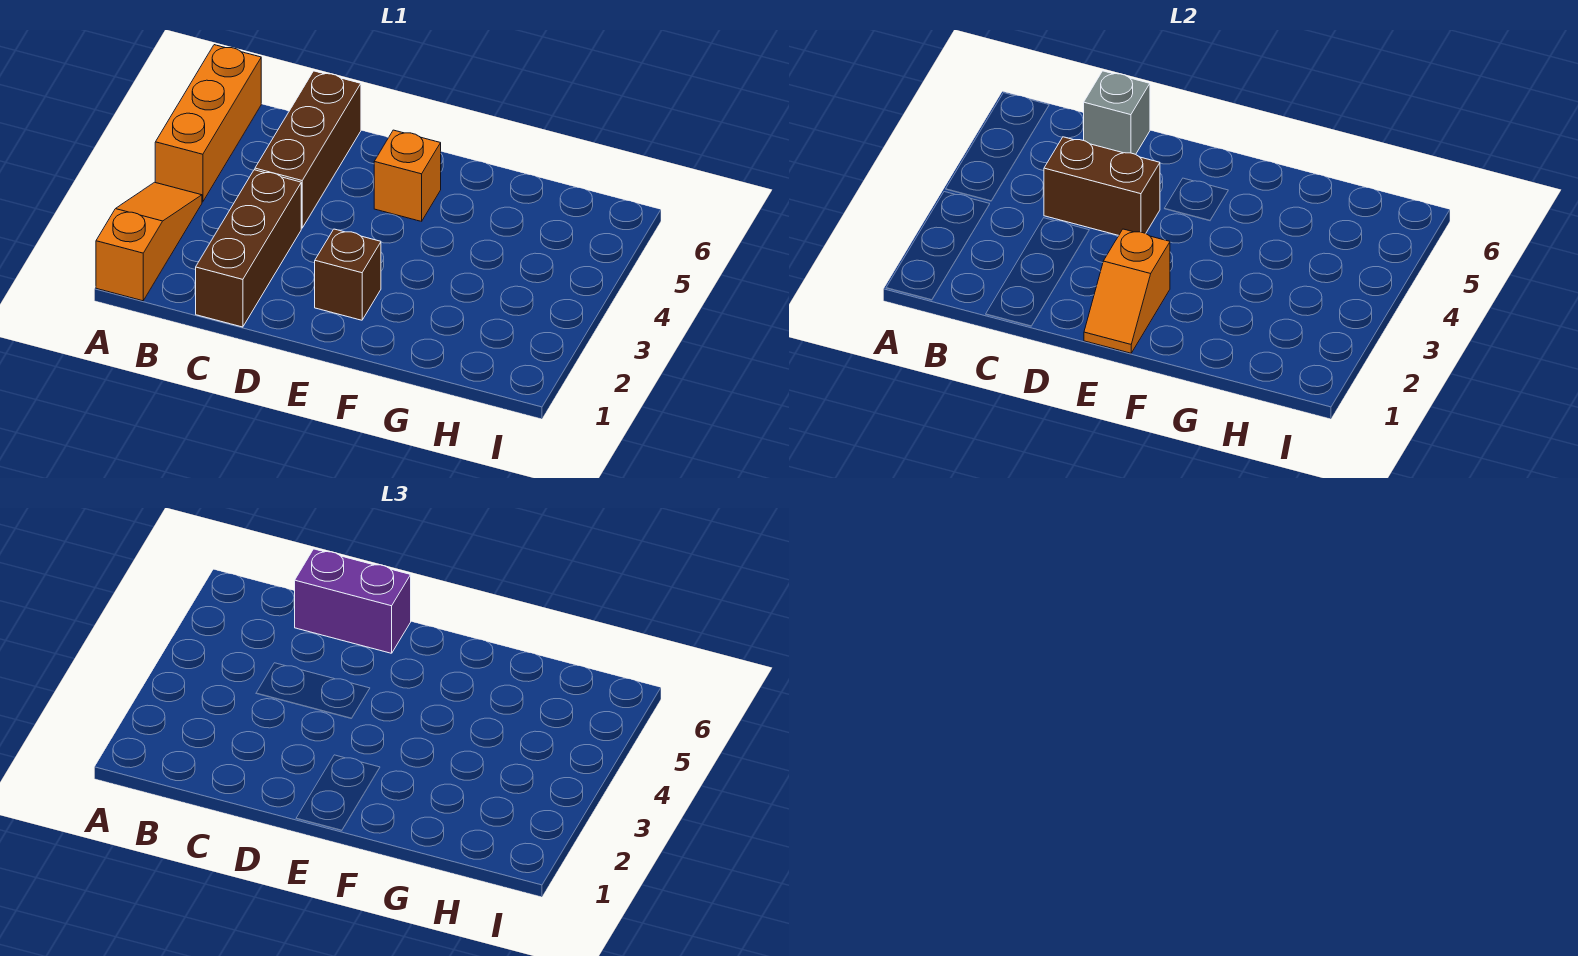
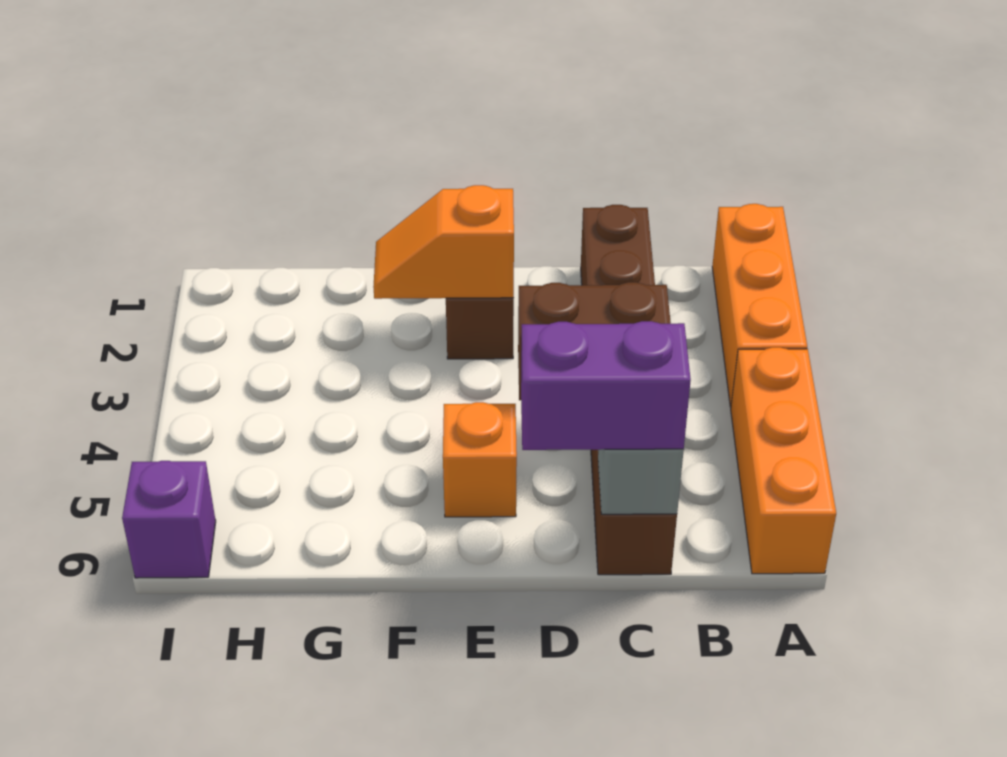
orange slope A1:A3 level 1 top 1 -> orange brick A1:A3 level 1
orange slope E1:E2 level 2 top 2 -> orange slope E2:F2 level 2 top E
none -> purple brick I6 level 1

